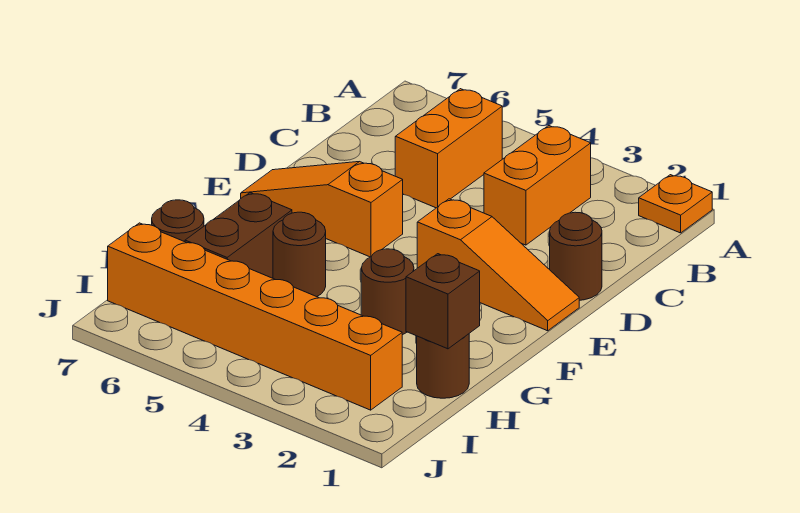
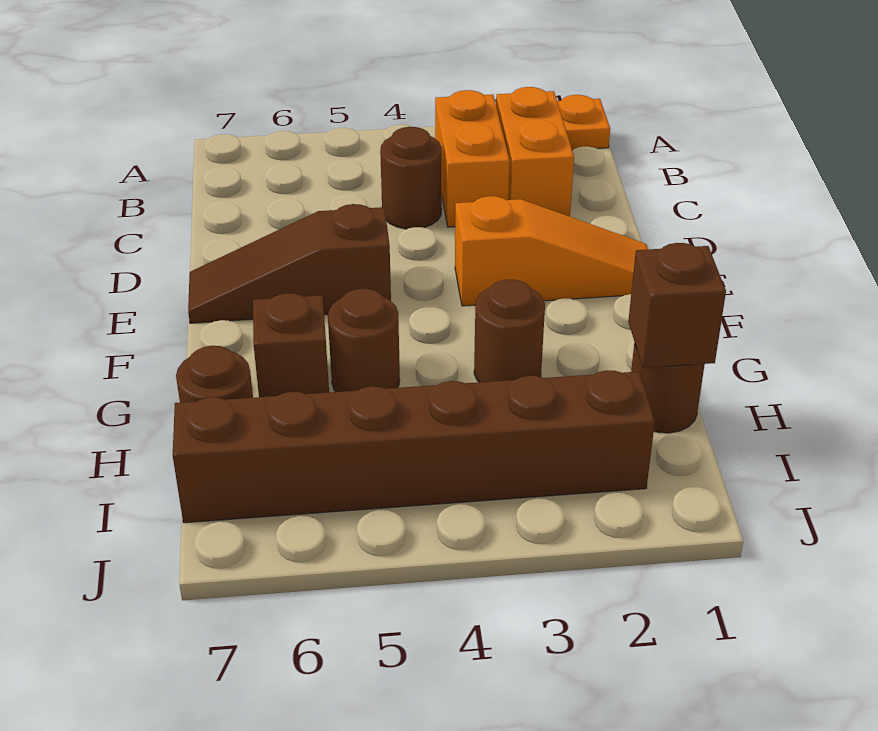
orange brick B5:C5 level 1 -> orange brick B2:C2 level 1
brown round brick D1 level 1 -> brown round brick C4 level 1
orange slope E5:E7 level 1 top 5 -> brown slope E5:E7 level 1 top 5
brown brick G6:H6 level 1 -> brown brick G6 level 1
orange brick I2:I7 level 1 -> brown brick I2:I7 level 1

